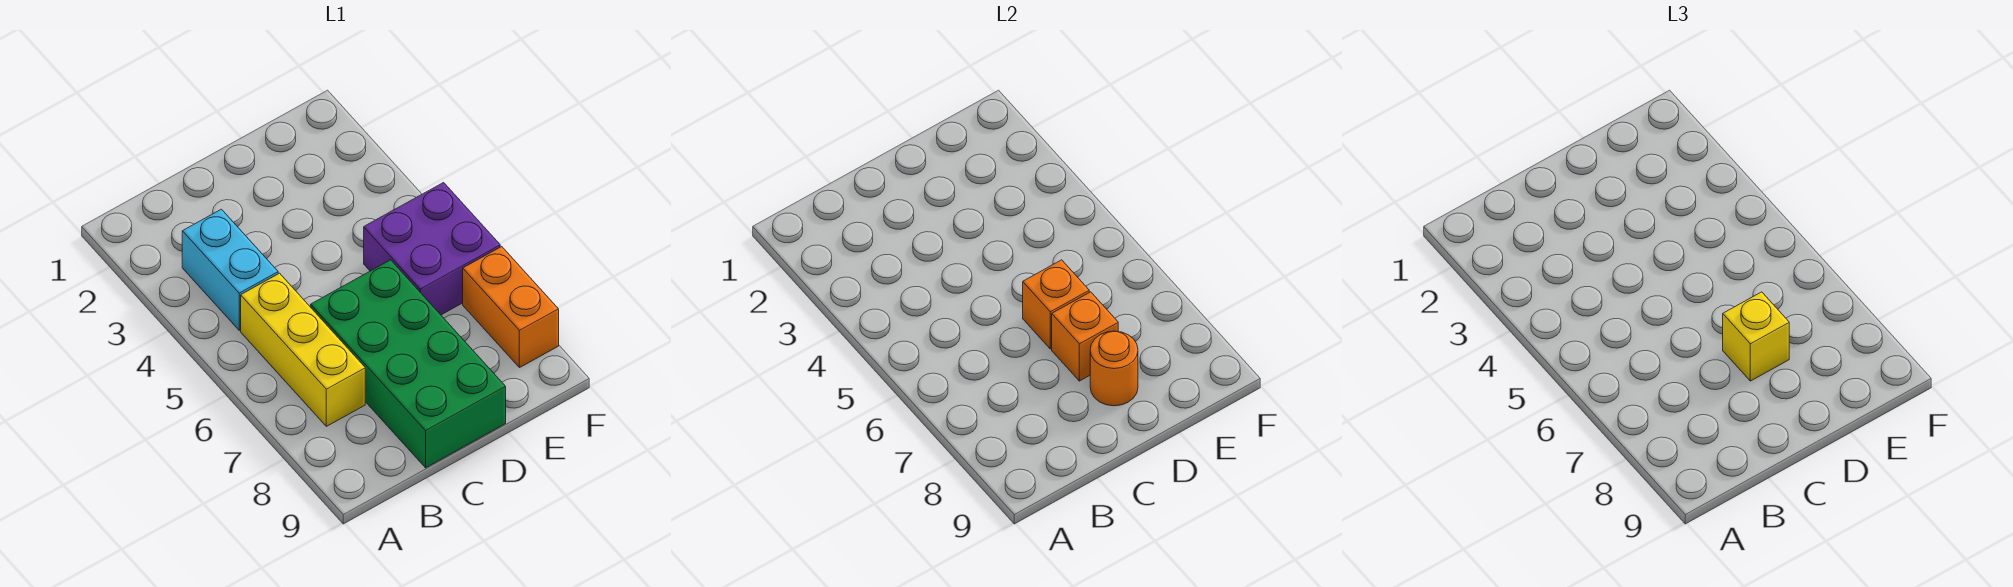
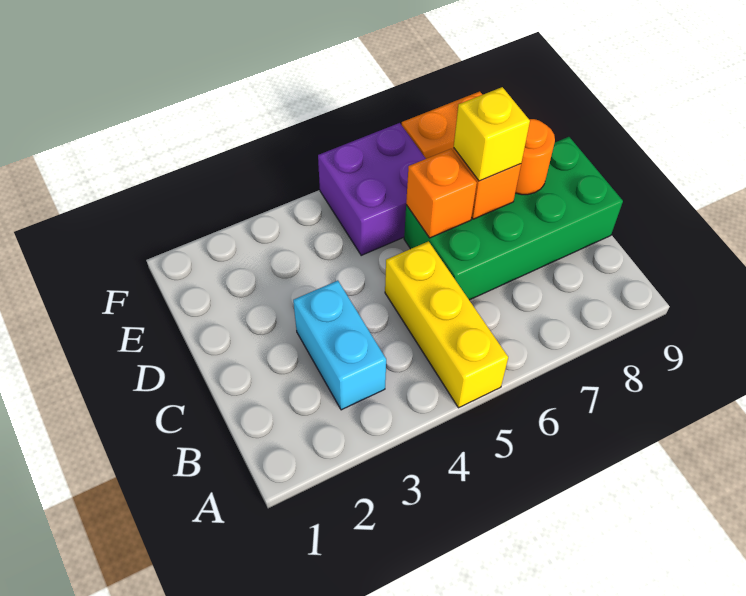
cyan brick B3:B4 level 1 -> cyan brick B3:C3 level 1
yellow brick B5:B7 level 1 -> yellow brick A5:C5 level 1

